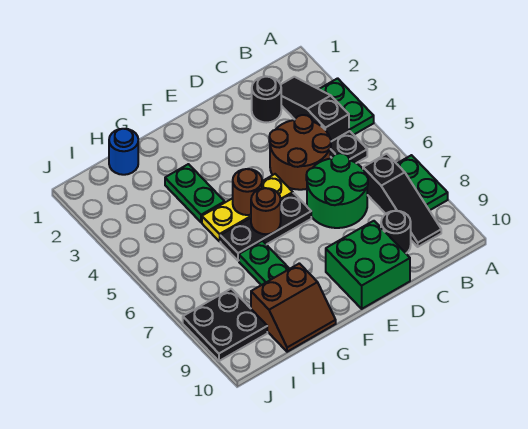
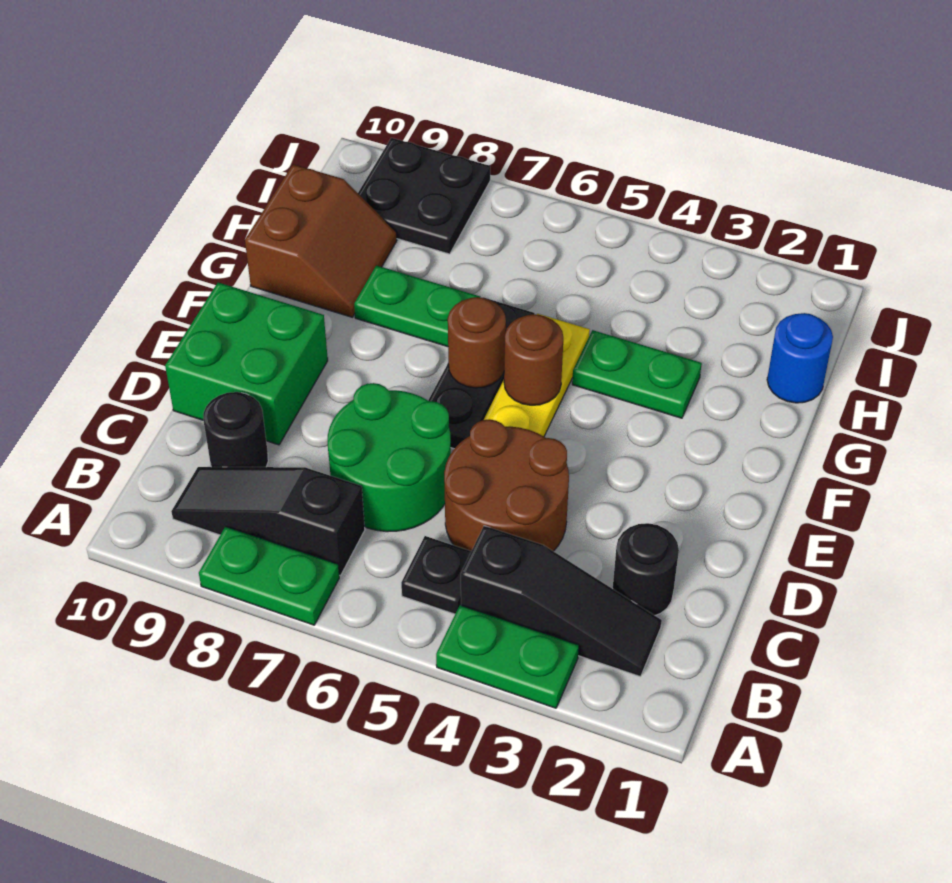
brown slope G9:H10 level 1 top 9 -> brown slope G9:H10 level 1 top 10

